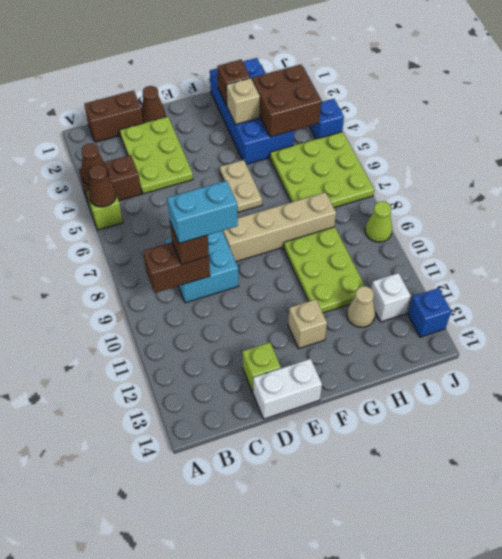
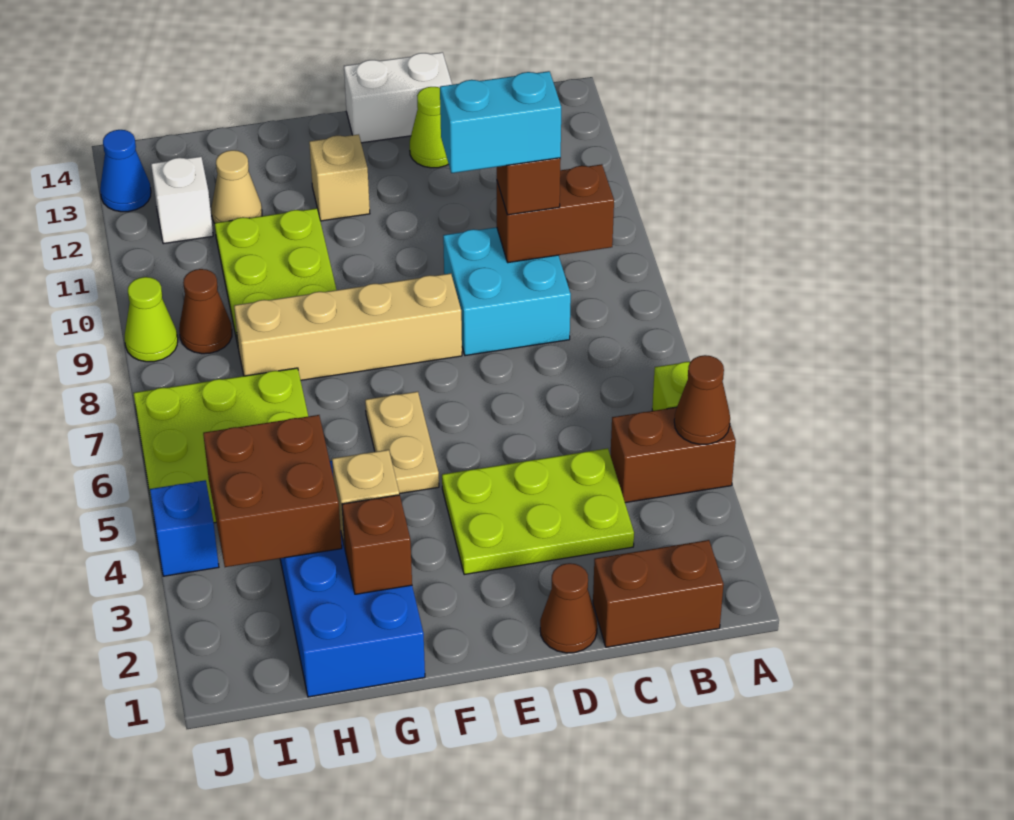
brown cone A5 level 2 -> brown cone I9 level 1
lime plate C2:D4 level 1 -> lime plate C3:E4 level 1
lime brick D13 level 1 -> lime cone D13 level 1
blue brick J13 level 1 -> blue cone J13 level 1

